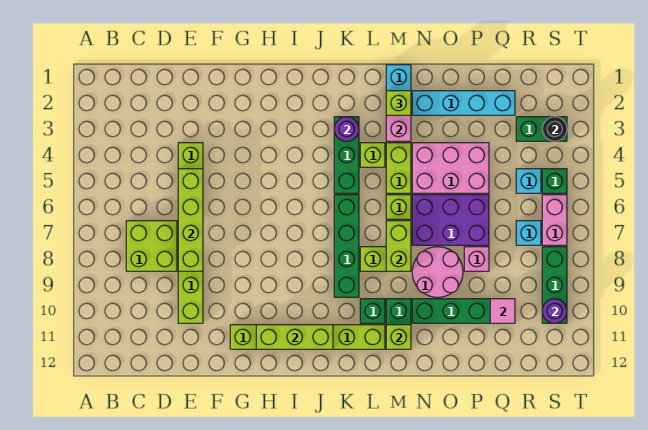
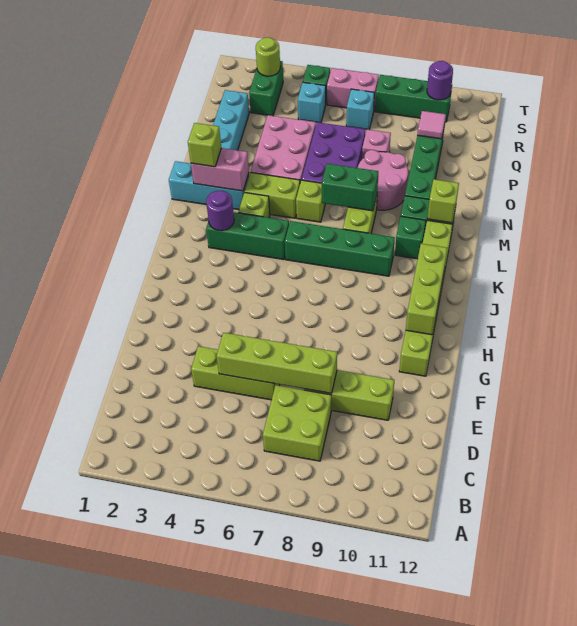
lime brick M7:M8 level 2 -> green brick M7:M8 level 2
black round brick S3 level 2 -> lime round brick S3 level 2

